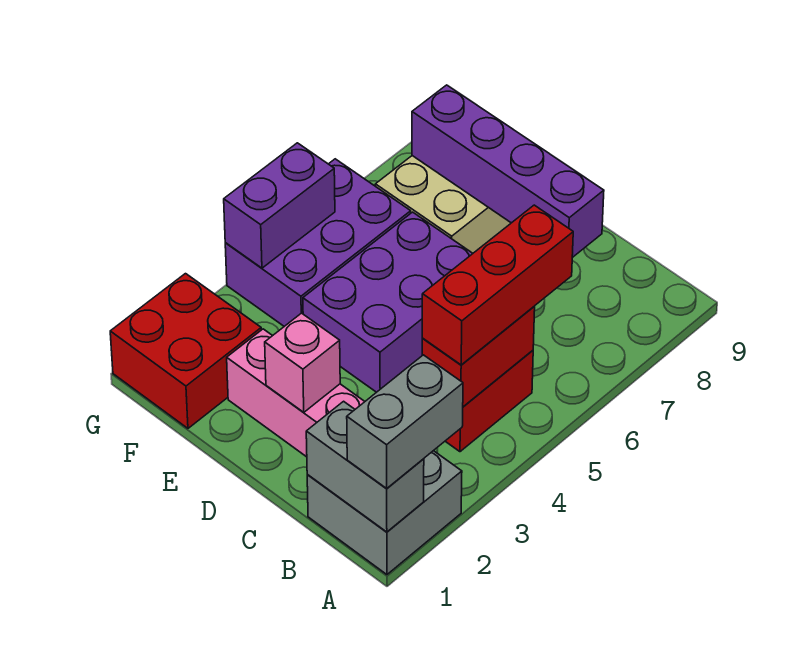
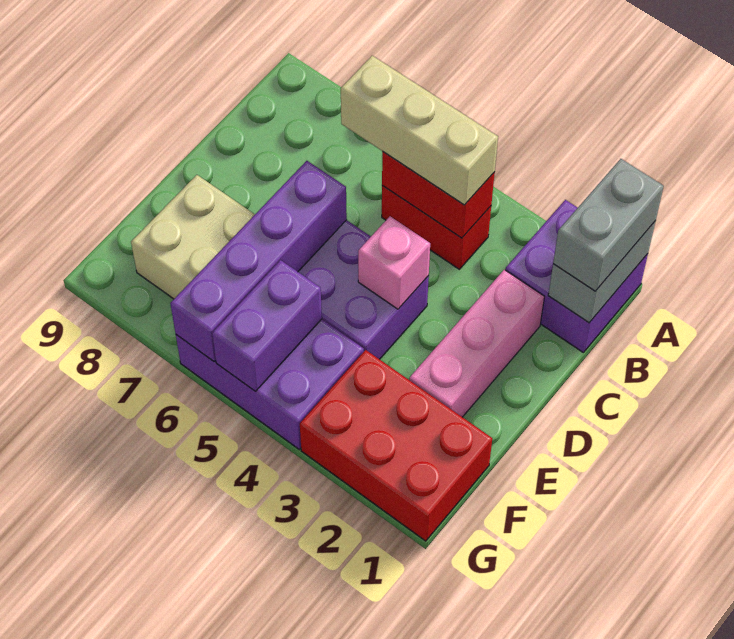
grey brick A1:B2 level 1 -> purple brick A1:B2 level 1
grey brick A1:A2 level 3 -> grey brick A1:B1 level 3
red brick B4:B6 level 3 -> tan brick B4:B6 level 3
purple brick C8:F8 level 2 -> purple brick D6:G6 level 2
pink brick D2 level 2 -> pink brick D4 level 2
red brick F1:G2 level 1 -> red brick F1:G3 level 1
purple brick G4:G5 level 2 -> purple brick F5:G5 level 2

